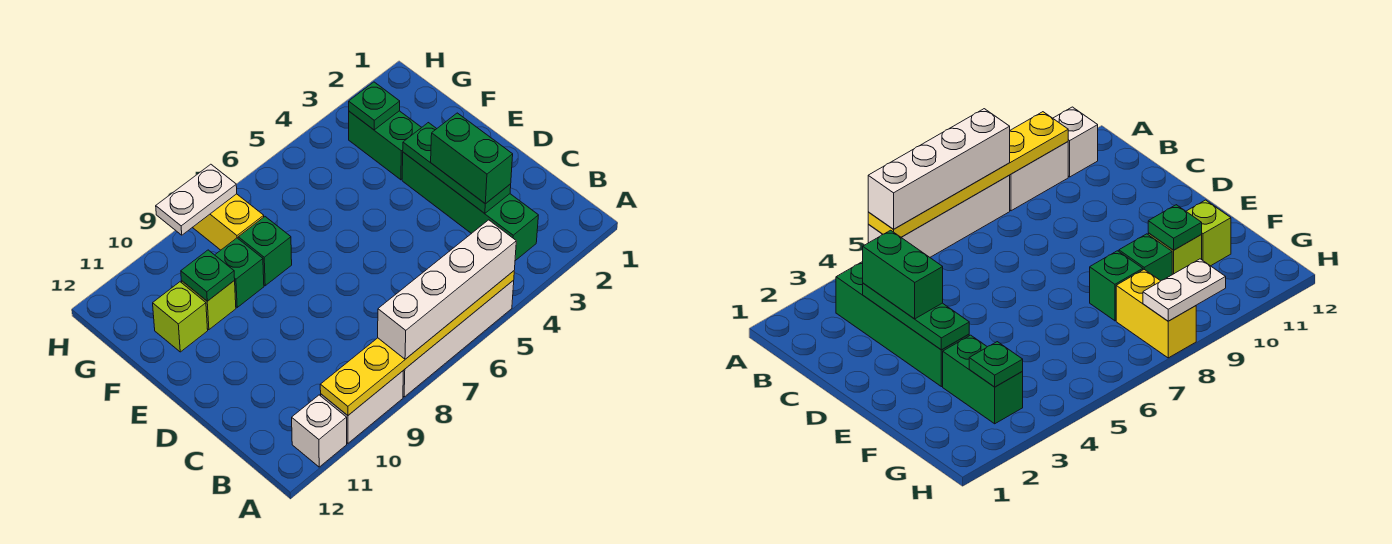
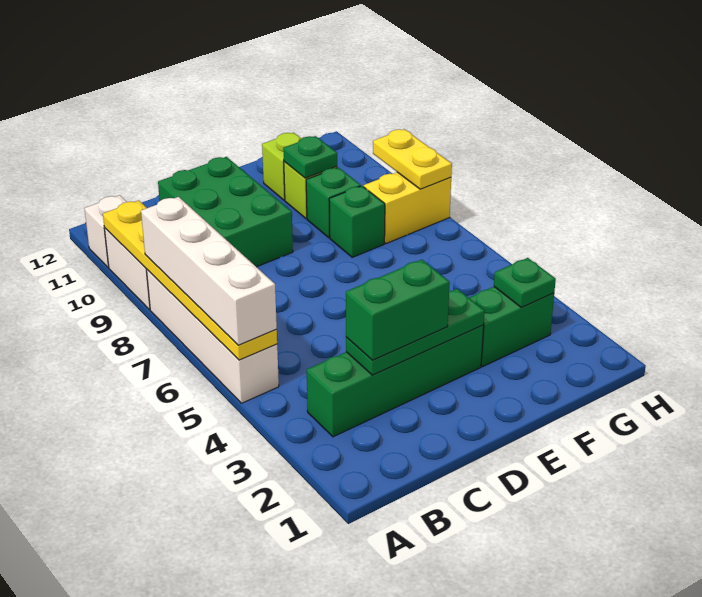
none -> green brick C9:D11 level 1
white plate H8:H9 level 2 -> yellow plate H8:H9 level 2

